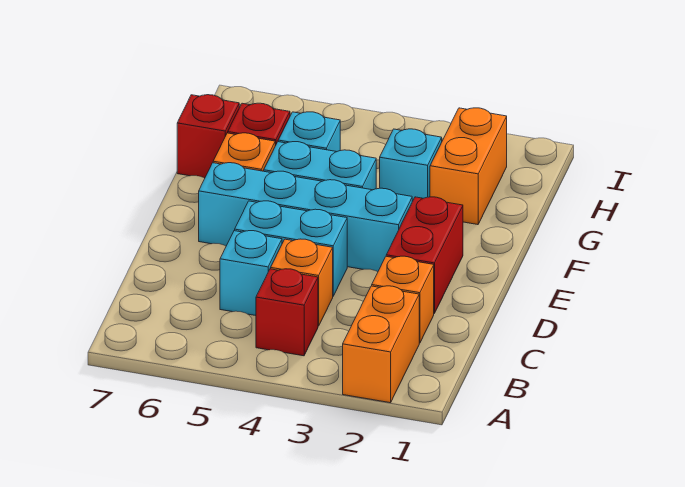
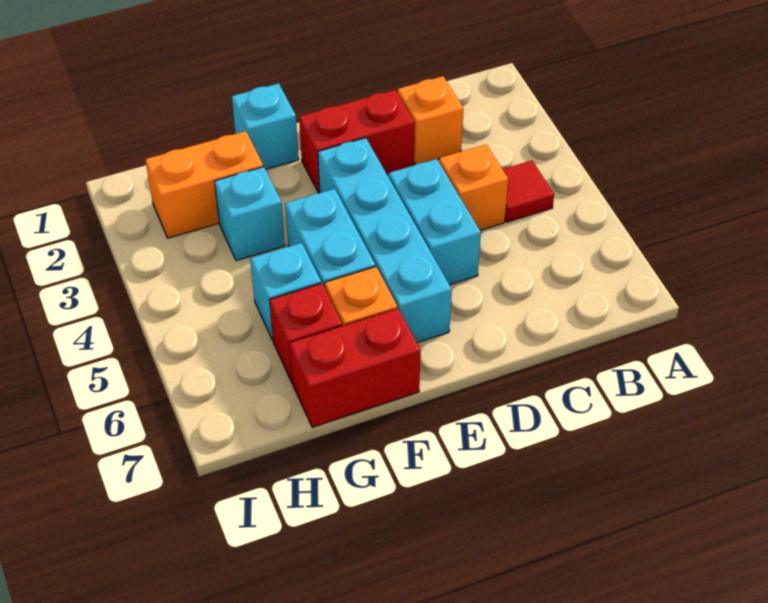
orange brick A2:B2 level 1 -> none
red brick B4 level 1 -> red tile B4 level 1
cyan brick C5 level 1 -> cyan brick F1 level 1
red brick G7 level 1 -> red brick F7:G7 level 1

